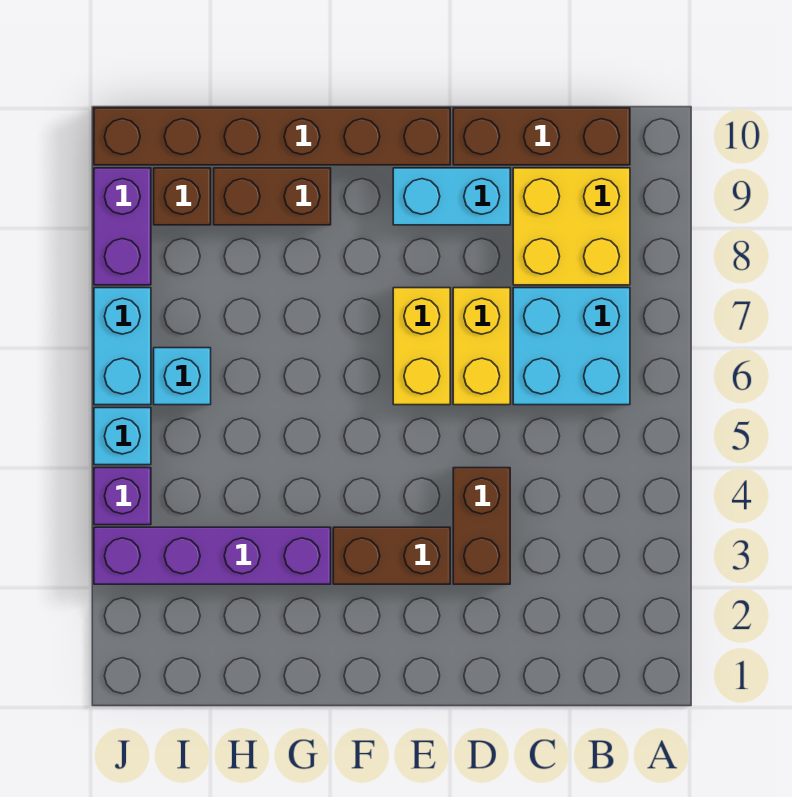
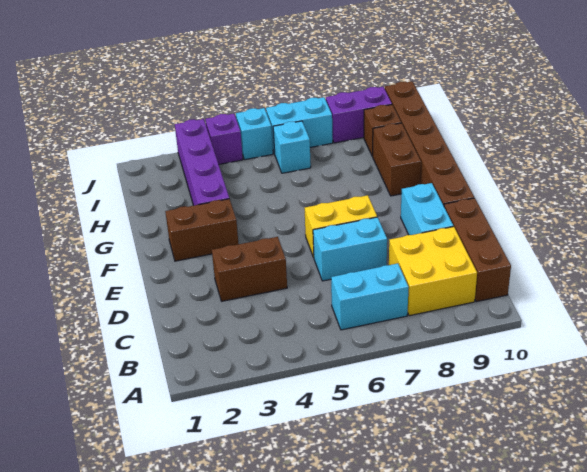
cyan brick B6:C7 level 1 -> cyan brick B6:B7 level 1
yellow brick D6:D7 level 1 -> cyan brick D6:D7 level 1
brown brick E3:F3 level 1 -> brown brick F2:F3 level 1

